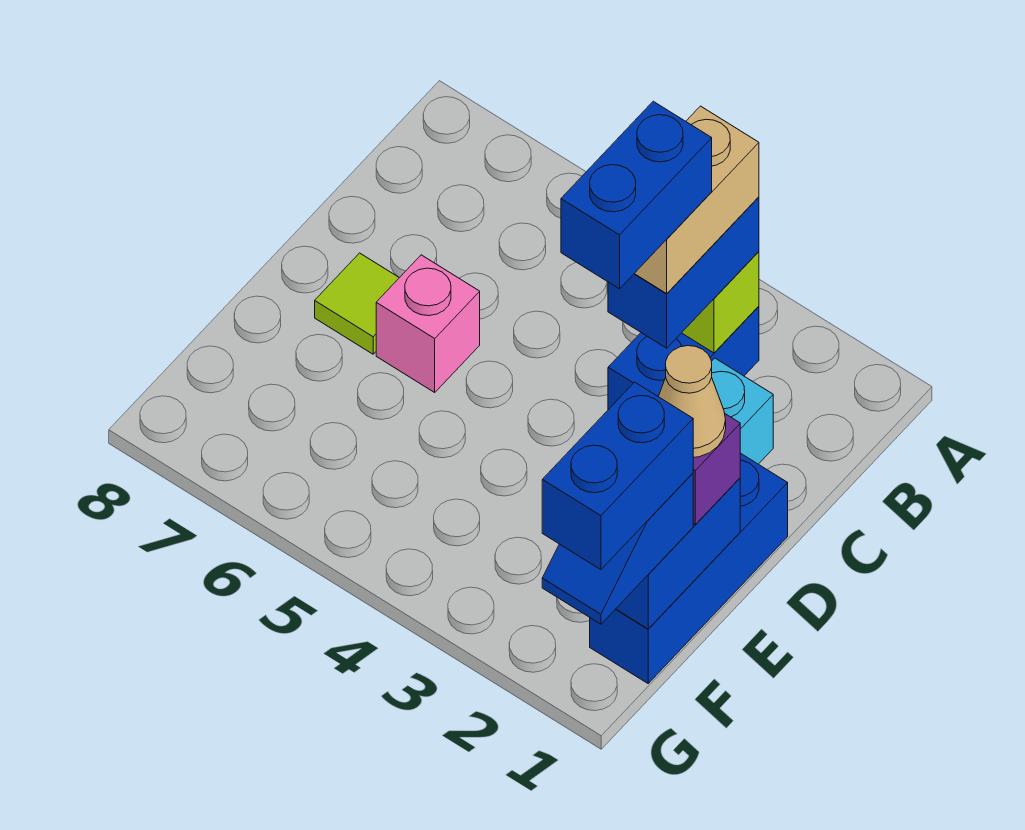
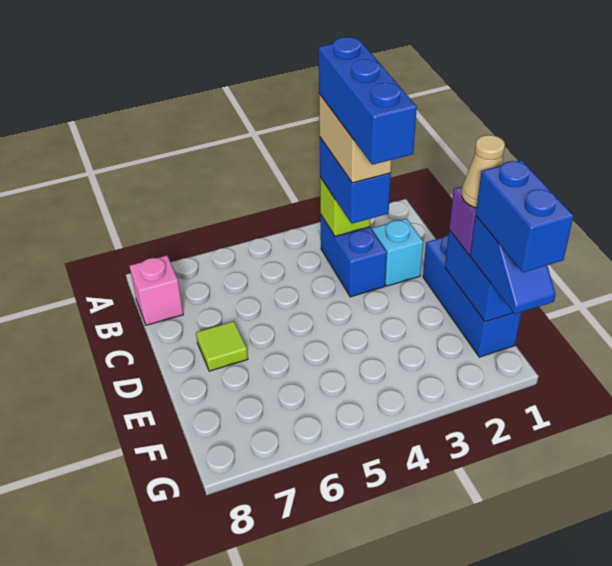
blue brick C3:D3 level 5 -> blue brick B3:D3 level 5
pink brick D6 level 1 -> pink brick B8 level 1

